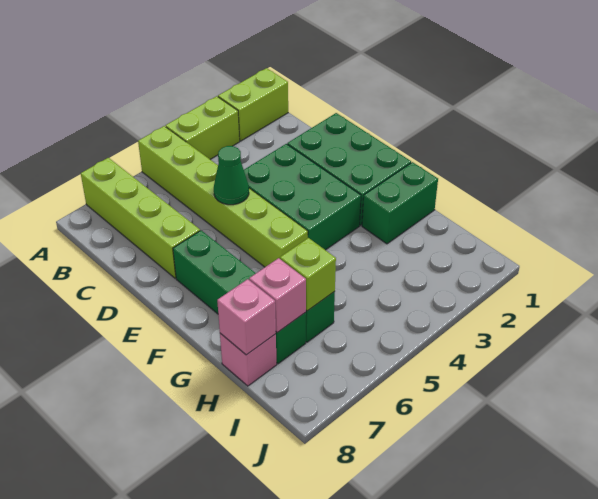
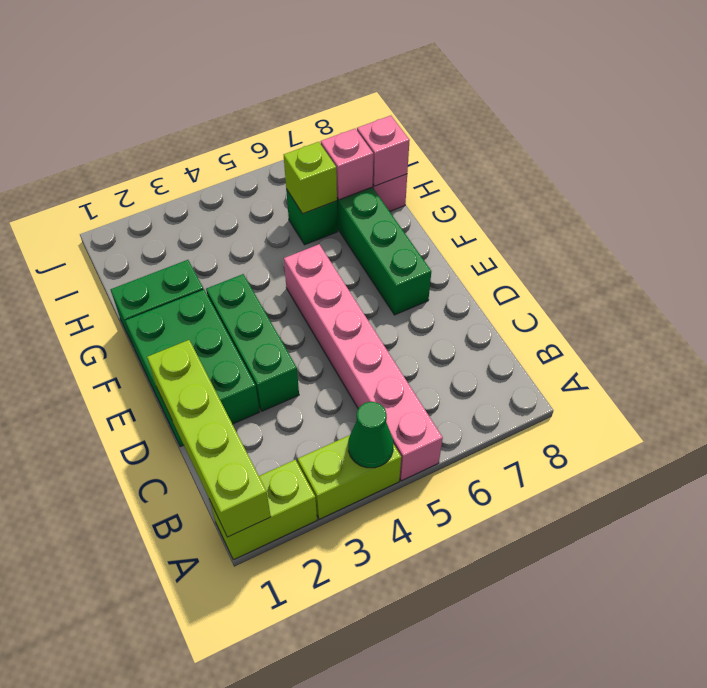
lime brick A5:F5 level 1 -> pink brick A5:F5 level 1
lime brick A7:D7 level 1 -> lime brick A1:D1 level 2
green brick D3:F4 level 1 -> green brick D3:F3 level 1
green cone D5 level 2 -> green cone A4 level 2

